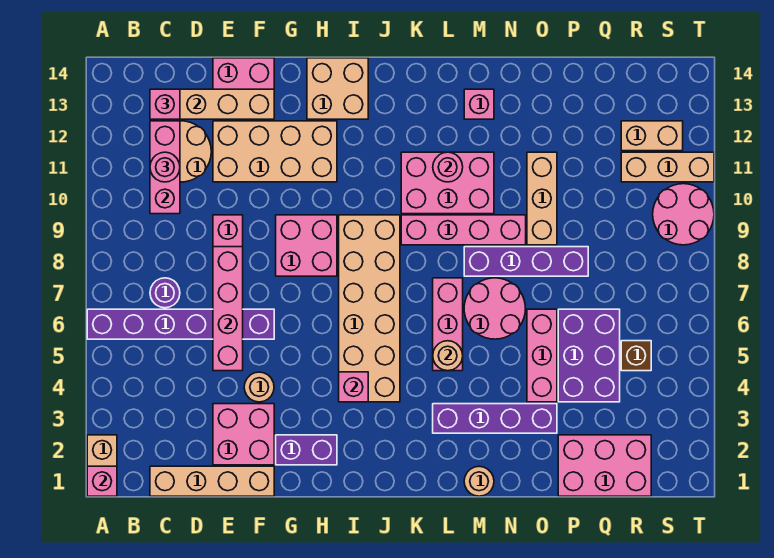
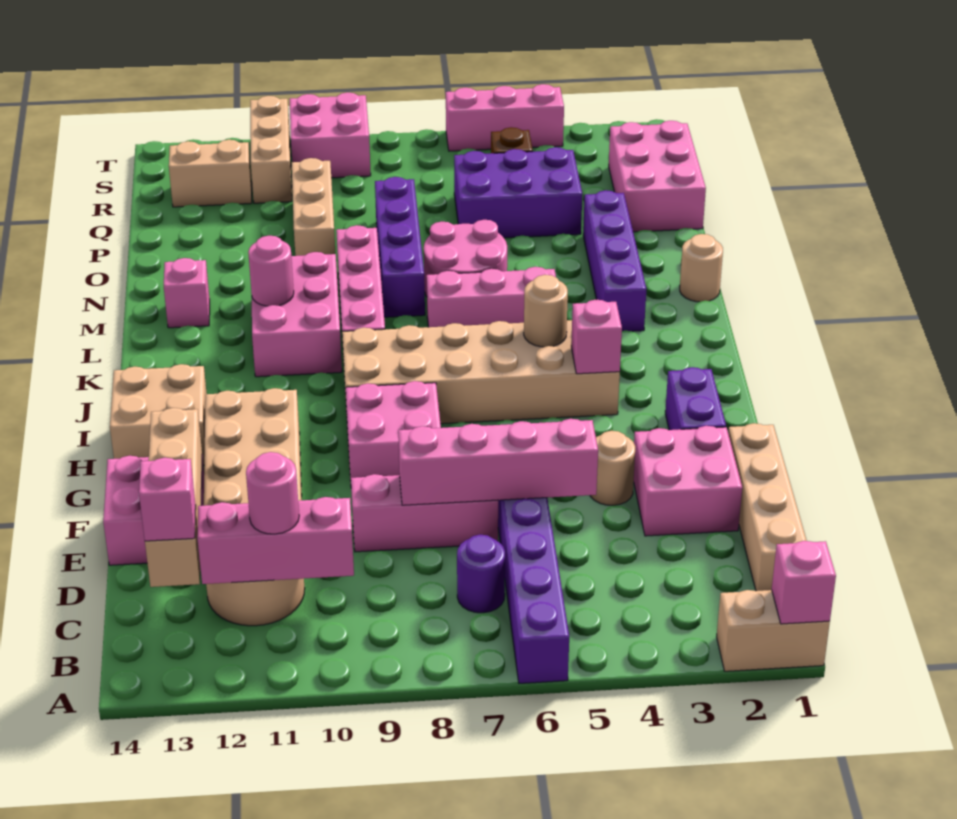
tan round brick L5 level 2 -> tan round brick J5 level 2
pink brick O4:O6 level 1 -> pink brick T4:T6 level 1
tan brick O9:O11 level 1 -> tan brick O10:Q10 level 1
tan brick R12:S12 level 1 -> tan brick R12:R13 level 1
pink round brick S9:T10 level 1 -> pink brick S9:T10 level 1

